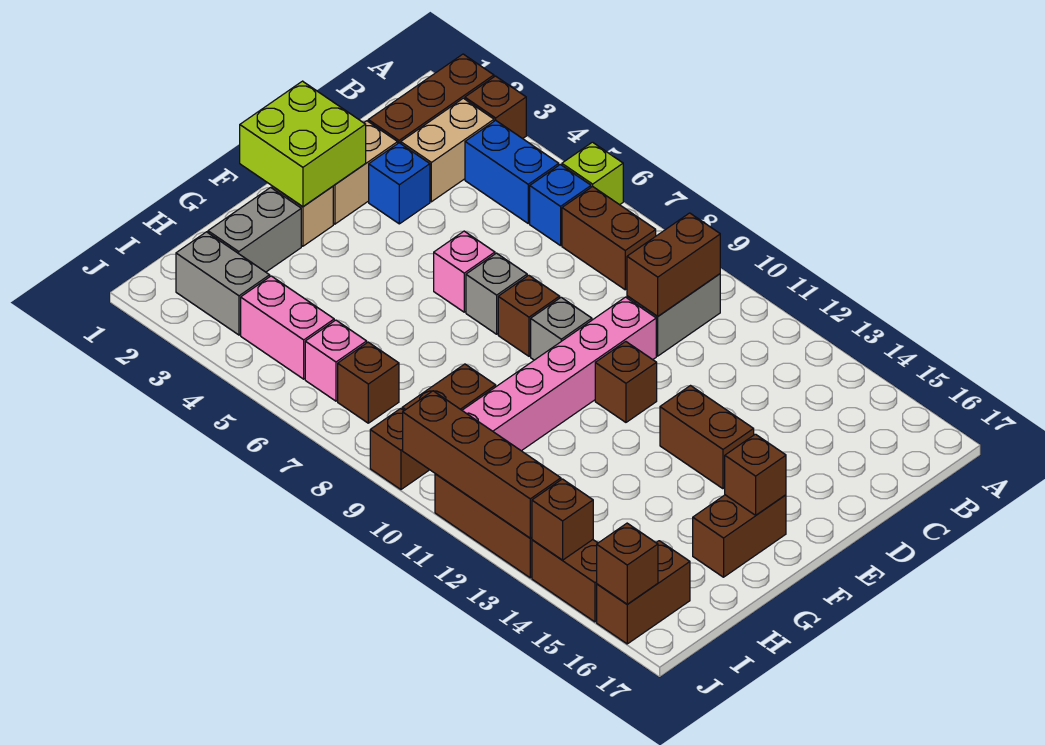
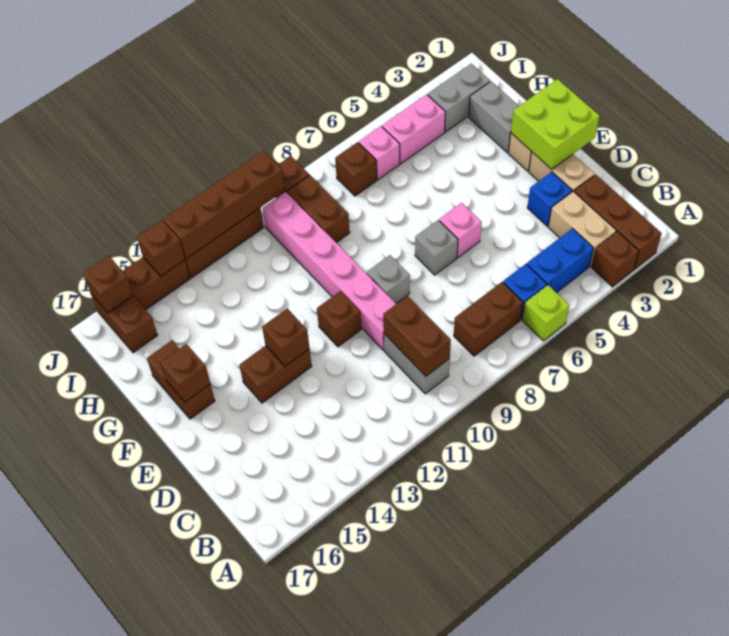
brown brick E8 level 1 -> brown brick E13 level 2

